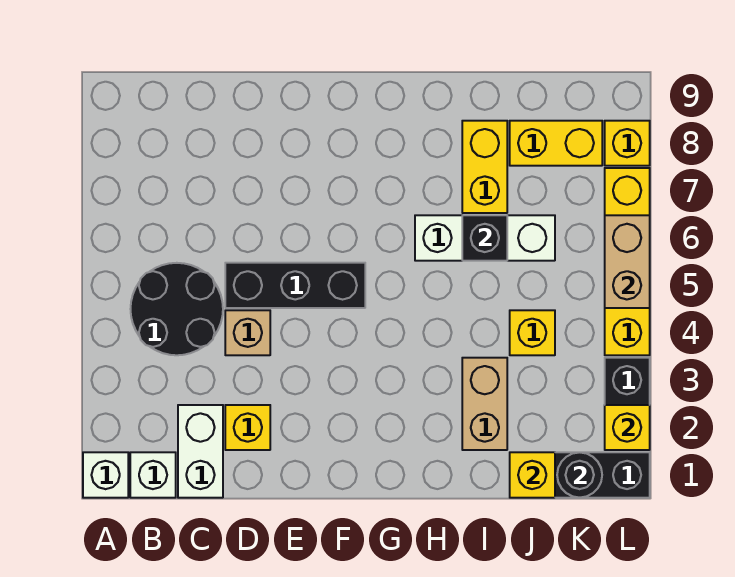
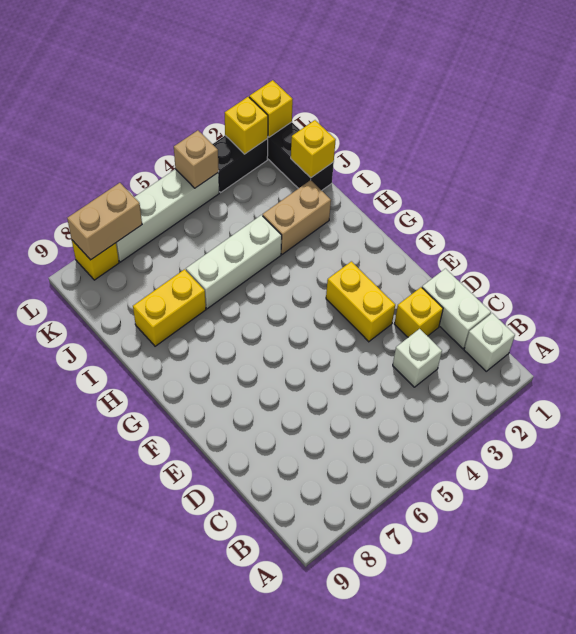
white brick A1 level 1 -> white brick C3 level 1
black round brick B4:C5 level 1 -> none
white brick C1:C2 level 1 -> white brick C1:D1 level 1
tan brick D4 level 1 -> tan brick L4 level 2
black brick D5:F5 level 1 -> none
white brick H6:J6 level 1 -> white brick I4:I6 level 1
black brick I6 level 2 -> none
yellow brick J4 level 1 -> yellow brick L1 level 2
yellow brick J8:K8 level 1 -> yellow brick E3:F3 level 1
black round brick K1 level 2 -> none
yellow brick L4:L7 level 1 -> white brick L4:L7 level 1
tan brick L5:L6 level 2 -> tan brick L7:L8 level 2

